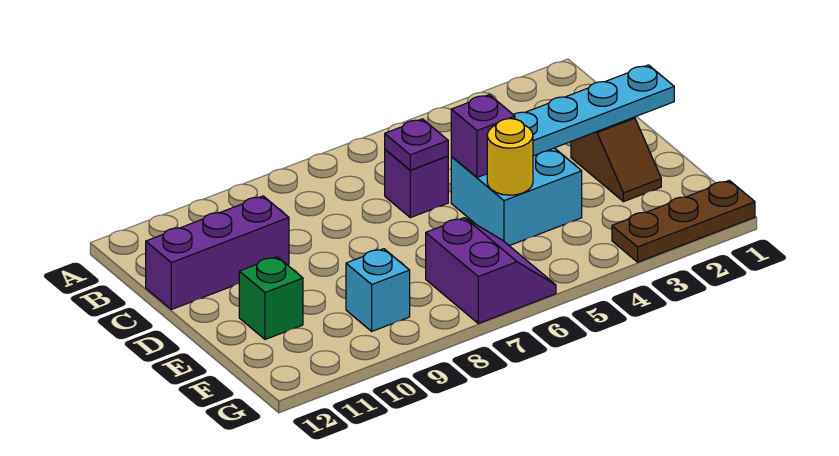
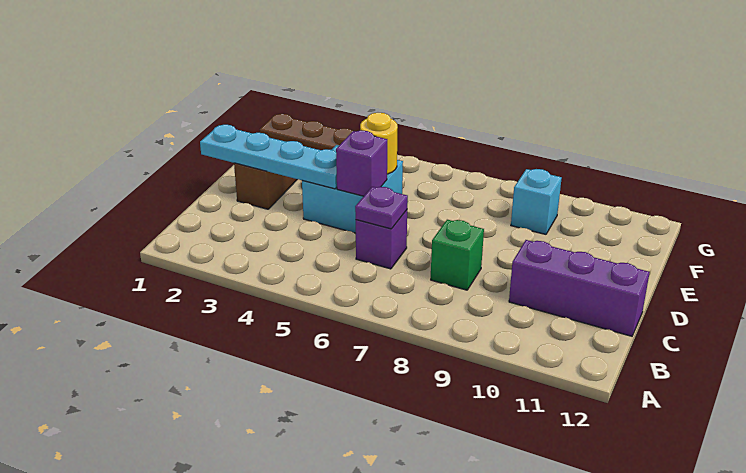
green brick E11 level 1 -> green brick C8 level 1
purple slope F6:G7 level 1 top 7 -> none

